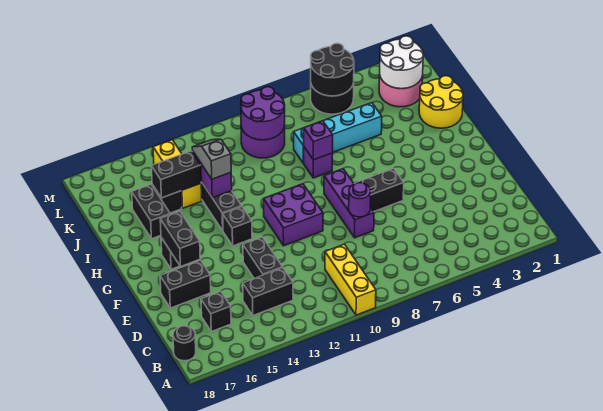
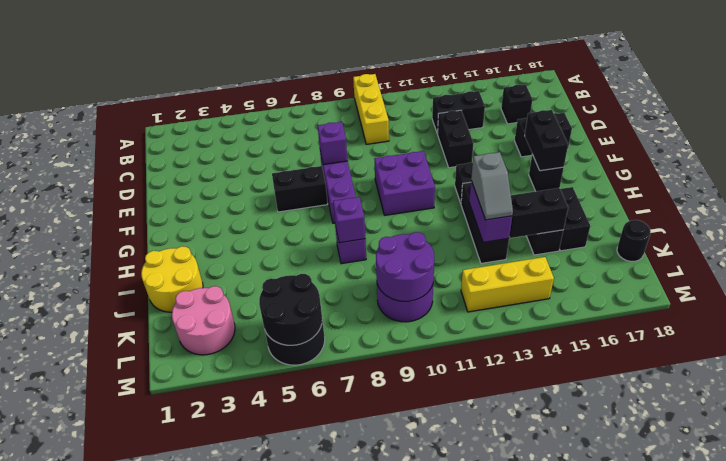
black round brick B18 level 1 -> black round brick K18 level 1
purple round brick E8 level 2 -> purple brick E8 level 2
cyan brick J5:J8 level 1 -> none
yellow brick J14:L14 level 1 -> yellow brick L12:L14 level 1
white round brick K2:L3 level 2 -> none

